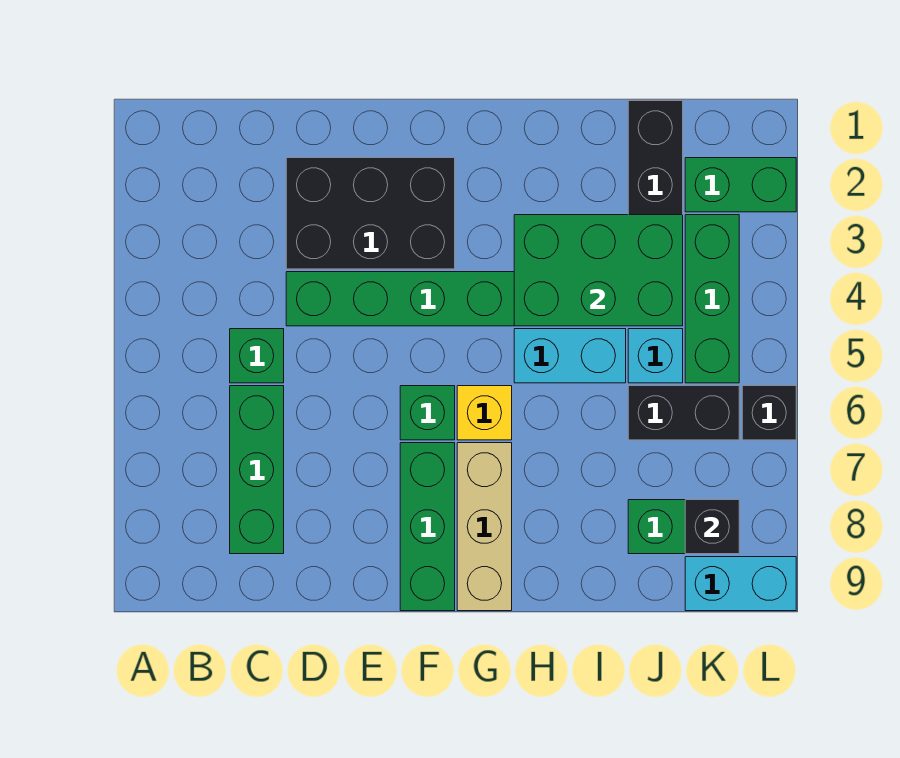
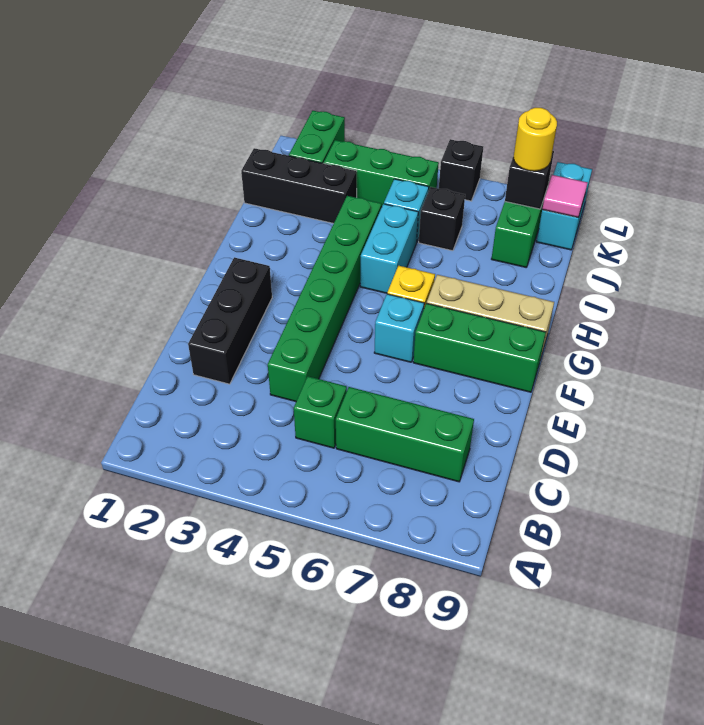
black brick D2:F3 level 1 -> black brick D2:F2 level 1
green brick F6 level 1 -> cyan brick F6 level 1
green brick H3:J4 level 2 -> none
black brick J6:K6 level 1 -> black brick J6 level 1
none -> yellow round brick K8 level 3
none -> pink tile K9 level 2

